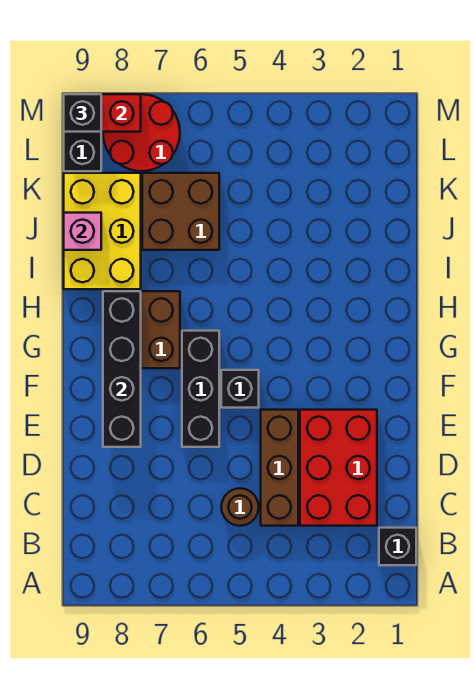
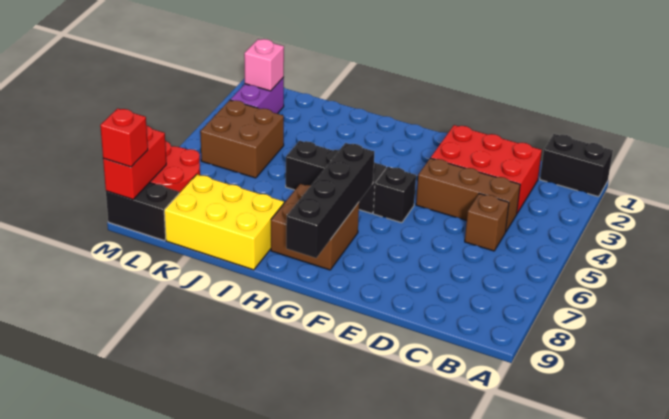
black brick B1 level 1 -> black brick A1:B1 level 1
brown round brick C5 level 1 -> brown brick C5 level 1
black brick E6:G6 level 1 -> black brick G5:I5 level 1
black brick E8:H8 level 2 -> black brick G6:G9 level 2
brown brick J6:K7 level 1 -> brown brick K4:L5 level 1
pink brick J9 level 2 -> pink brick L2 level 2
none -> purple brick L2:L3 level 1
black brick M9 level 3 -> red brick M9 level 3

